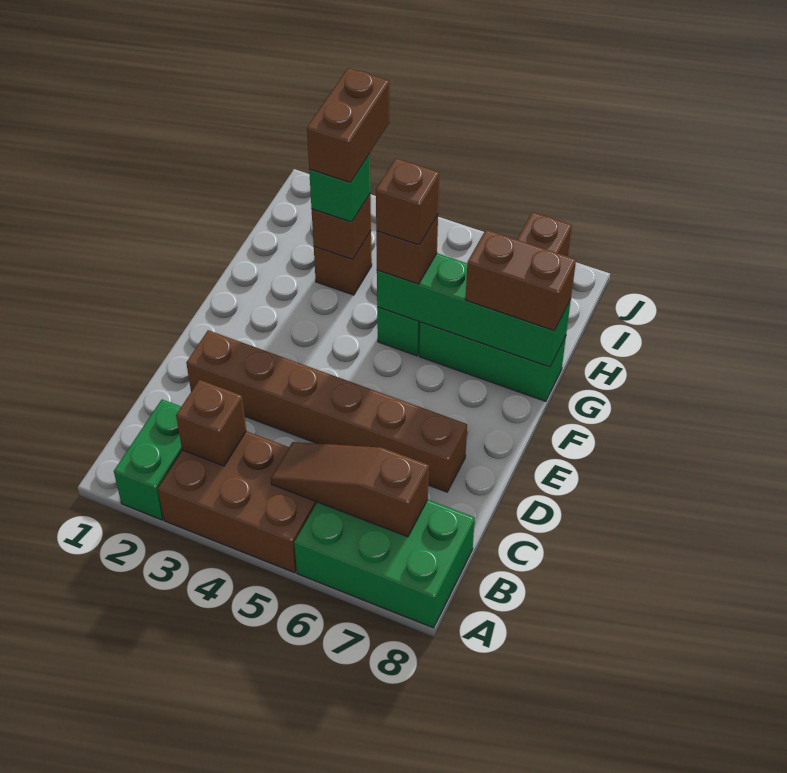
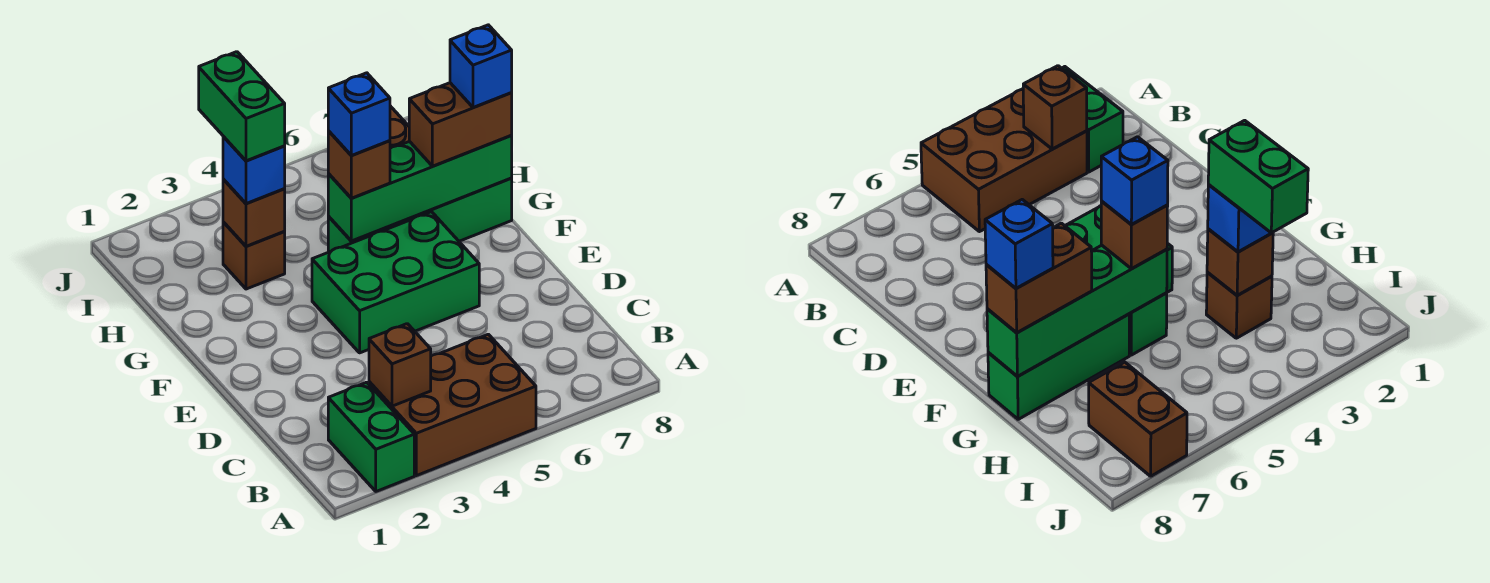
green brick A6:B8 level 1 -> green brick E4:F6 level 1
brown slope B5:B7 level 2 top 7 -> none
brown brick D2:D7 level 1 -> none
brown brick G5 level 4 -> blue brick G5 level 4
none -> blue brick G8 level 4
green brick H3 level 3 -> blue brick H3 level 3
brown brick H3:I3 level 4 -> green brick H3:I3 level 4

